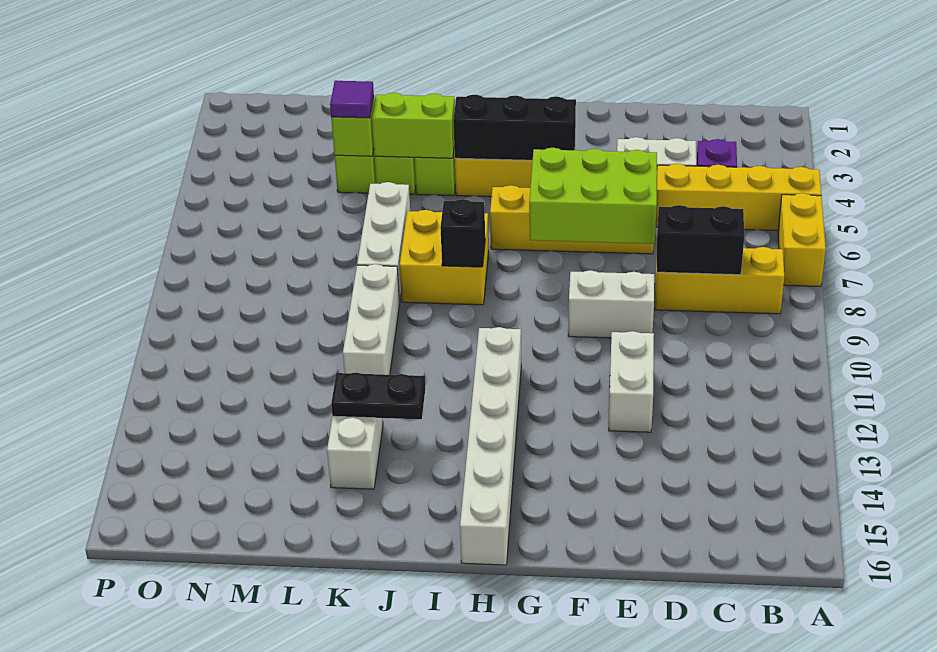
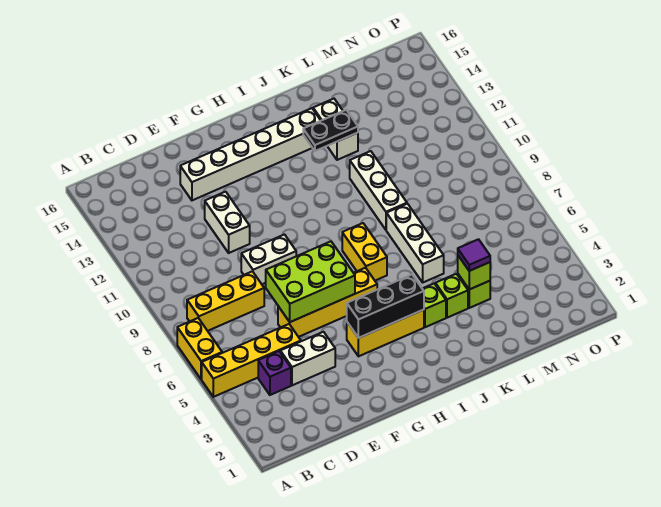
black brick C8:D8 level 2 -> none
white brick H11:H16 level 1 -> white brick E14:J14 level 1
yellow brick I7:J8 level 1 -> yellow brick I7:I8 level 1
black brick I8 level 2 -> none
lime brick J4:K4 level 2 -> none

